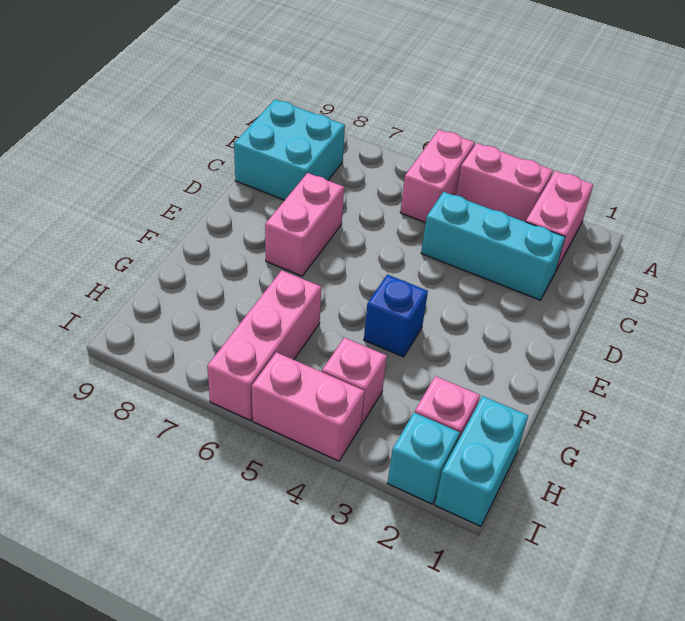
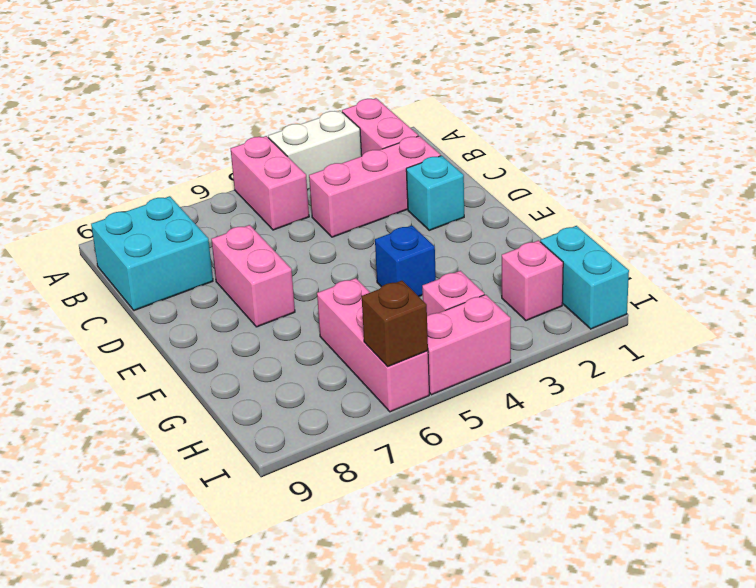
pink brick A3:A4 level 1 -> white brick A3:A4 level 1
cyan brick C2:C4 level 1 -> pink brick C2:C4 level 1
cyan brick I2 level 1 -> cyan brick D2 level 1
none -> brown brick I6 level 2

